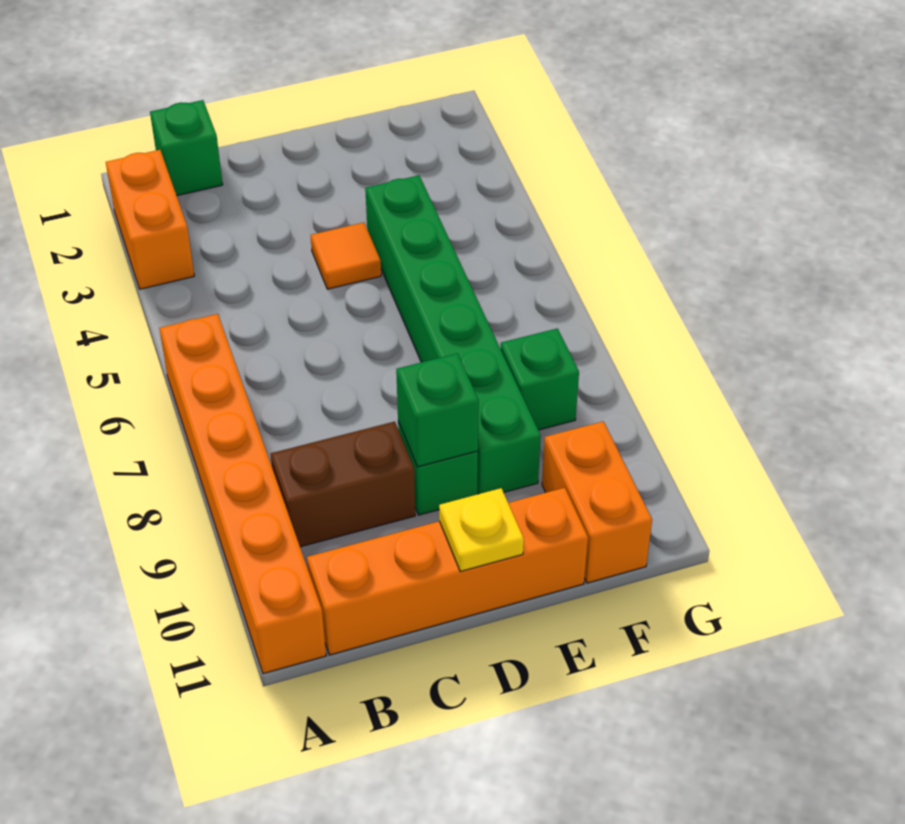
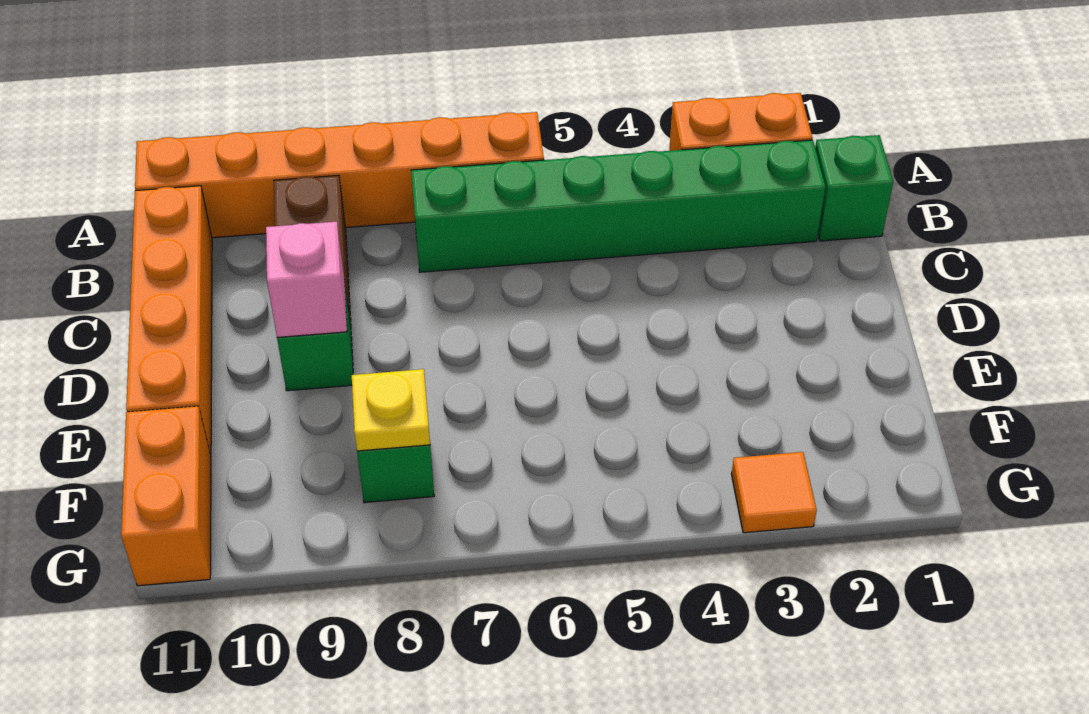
orange tile D4 level 1 -> orange tile G3 level 1
green brick D9 level 2 -> pink brick D9 level 2
yellow plate D11 level 2 -> yellow plate F8 level 2
green brick E4:E9 level 1 -> green brick B2:B7 level 1
orange brick F10:F11 level 1 -> orange brick F11:G11 level 1

